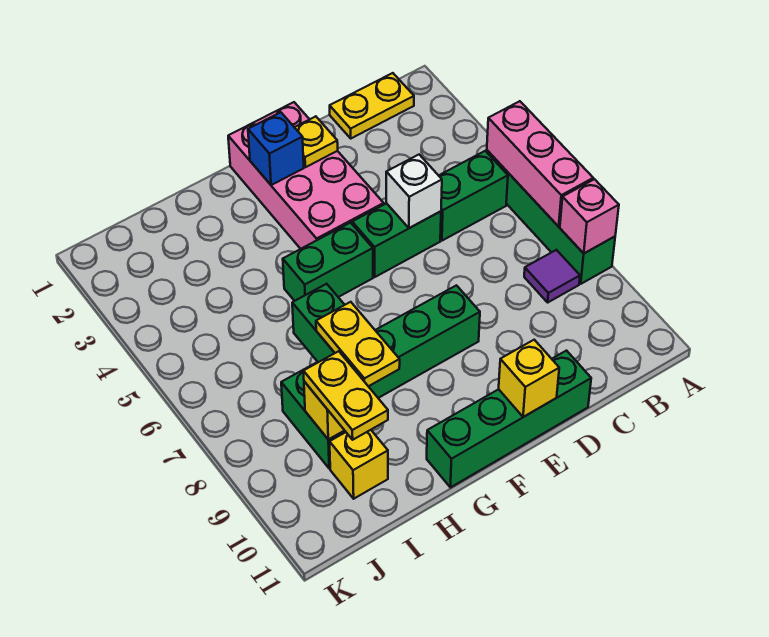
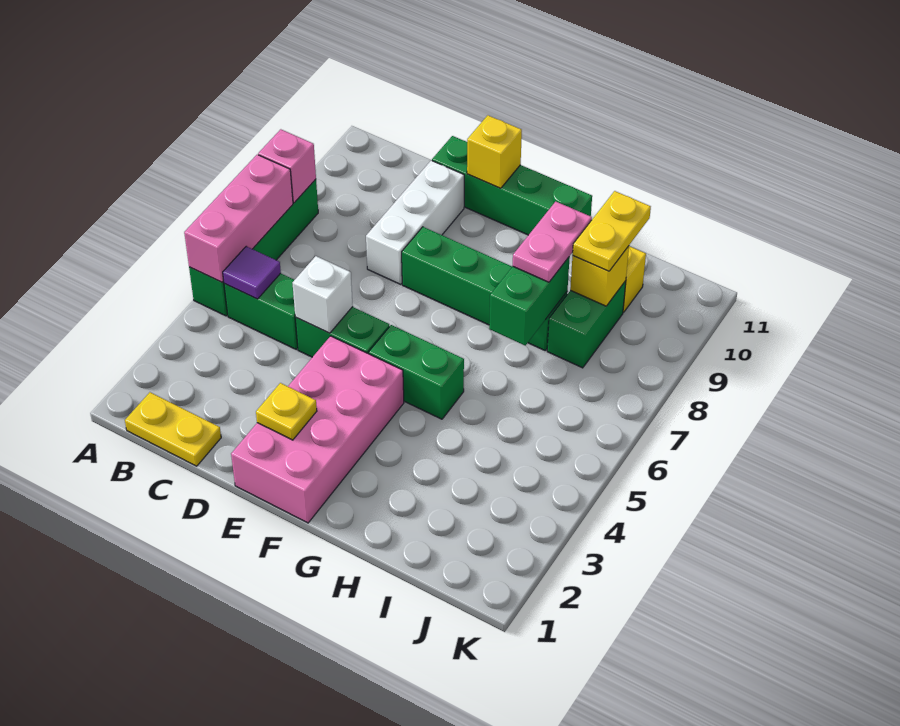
purple tile B8 level 1 -> purple tile B5 level 2
none -> white brick D8:D10 level 1
blue brick F2 level 2 -> none
yellow plate H8:H9 level 3 -> pink plate H8:H9 level 3

